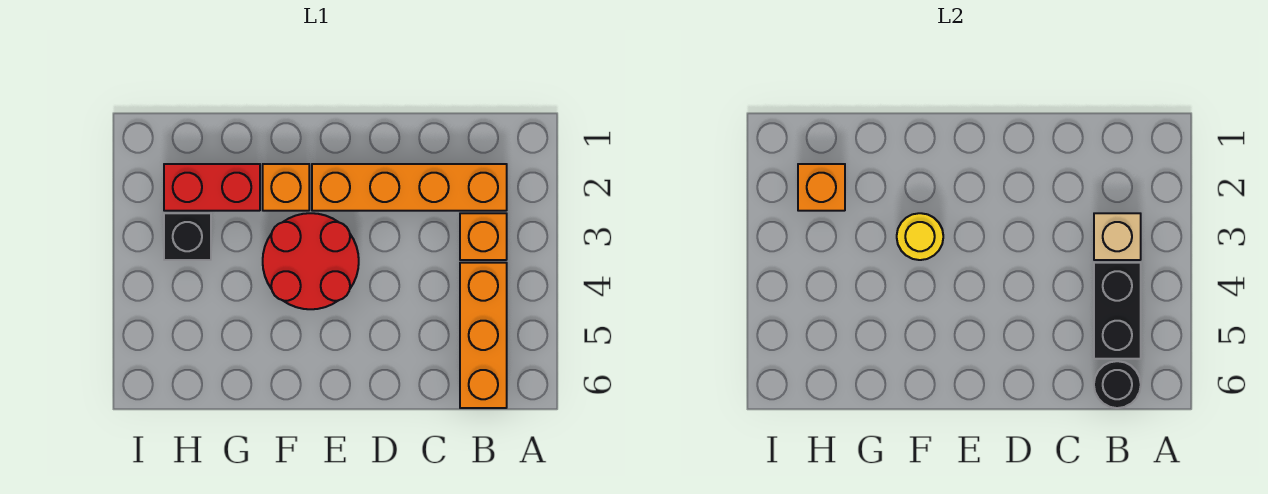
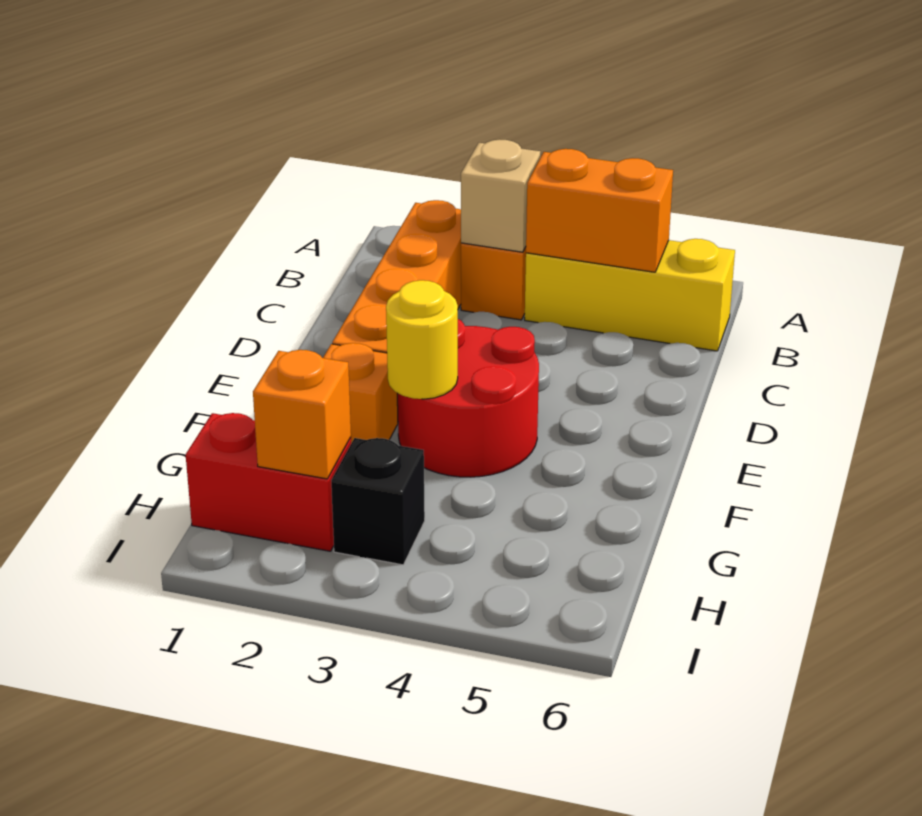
orange brick B4:B6 level 1 -> yellow brick B4:B6 level 1
black brick B4:B5 level 2 -> orange brick B4:B5 level 2
black round brick B6 level 2 -> none
red brick G2:H2 level 1 -> red brick H1:H2 level 1

